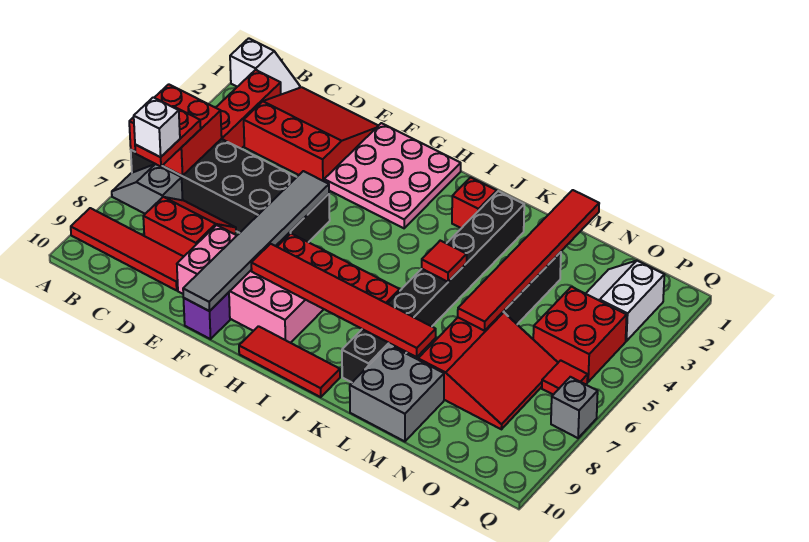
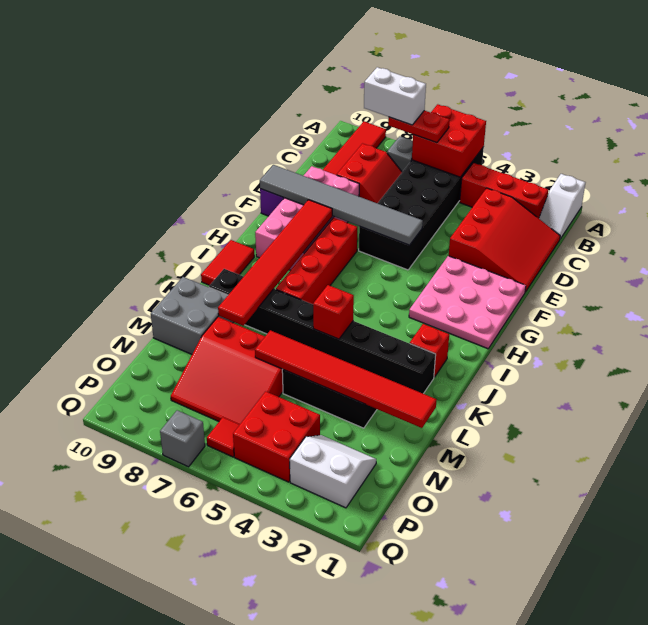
white brick B7 level 4 -> white brick B7:B8 level 4
red tile H10:J10 level 1 -> red tile I10:J10 level 1
red tile K5 level 2 -> red brick K5 level 2

